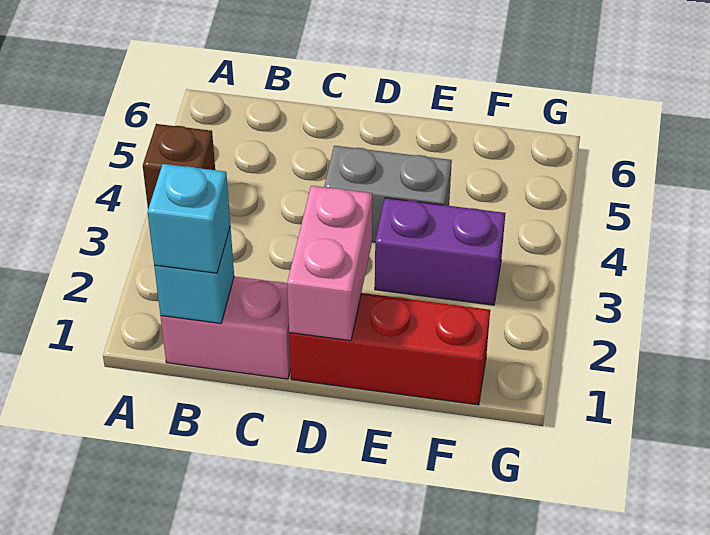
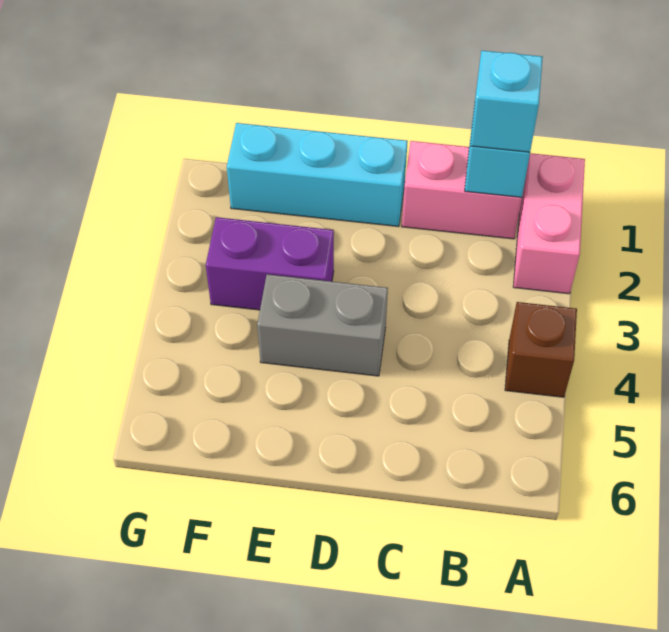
red brick D1:F1 level 1 -> cyan brick D1:F1 level 1
pink brick D1:D2 level 2 -> pink brick A1:A2 level 1

